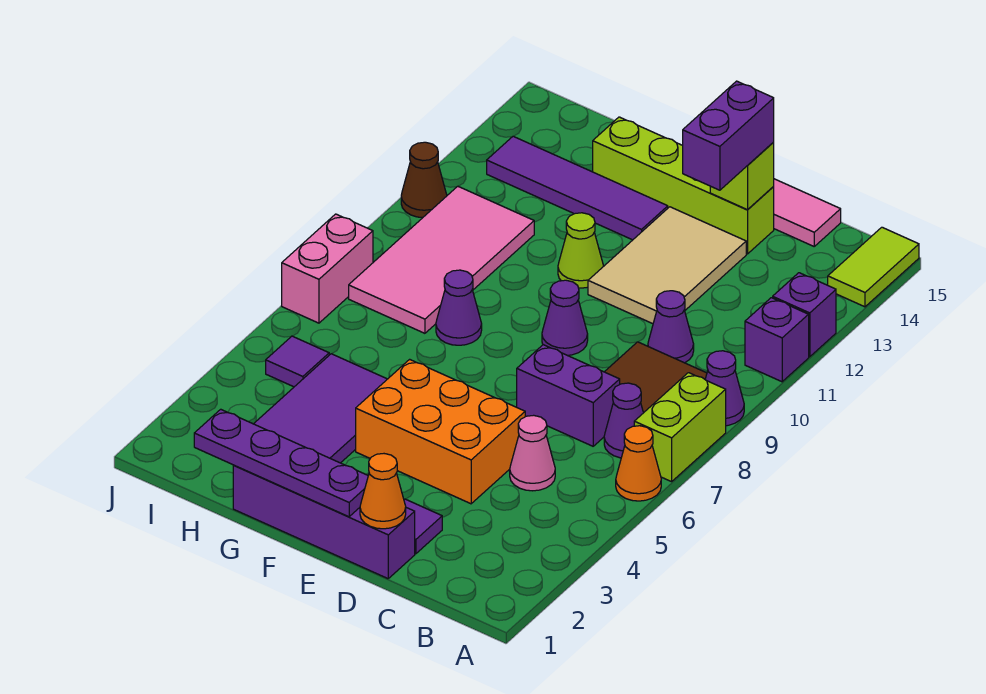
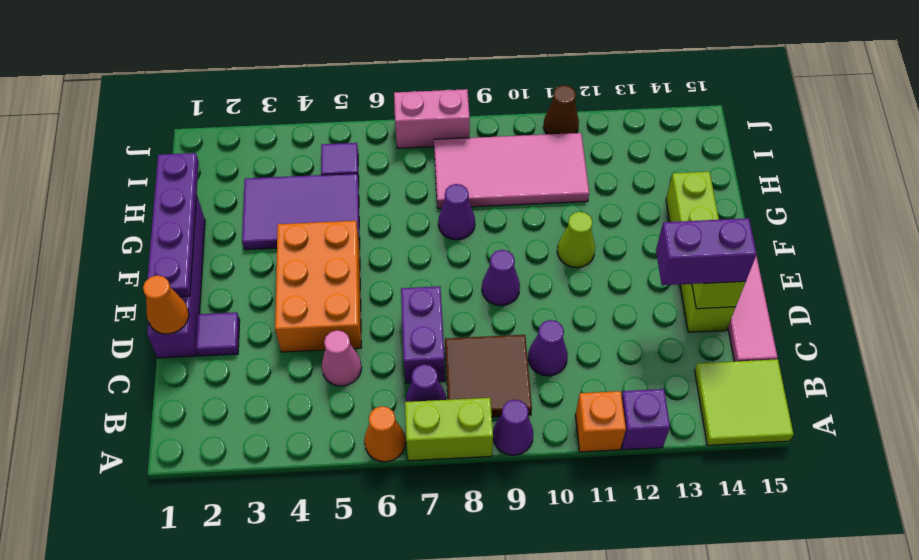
purple brick A11 level 1 -> orange brick A11 level 1
lime tile A14:A15 level 1 -> lime tile A14:B15 level 1
tan tile D11:E13 level 1 -> none
purple tile F13:I13 level 1 -> none

